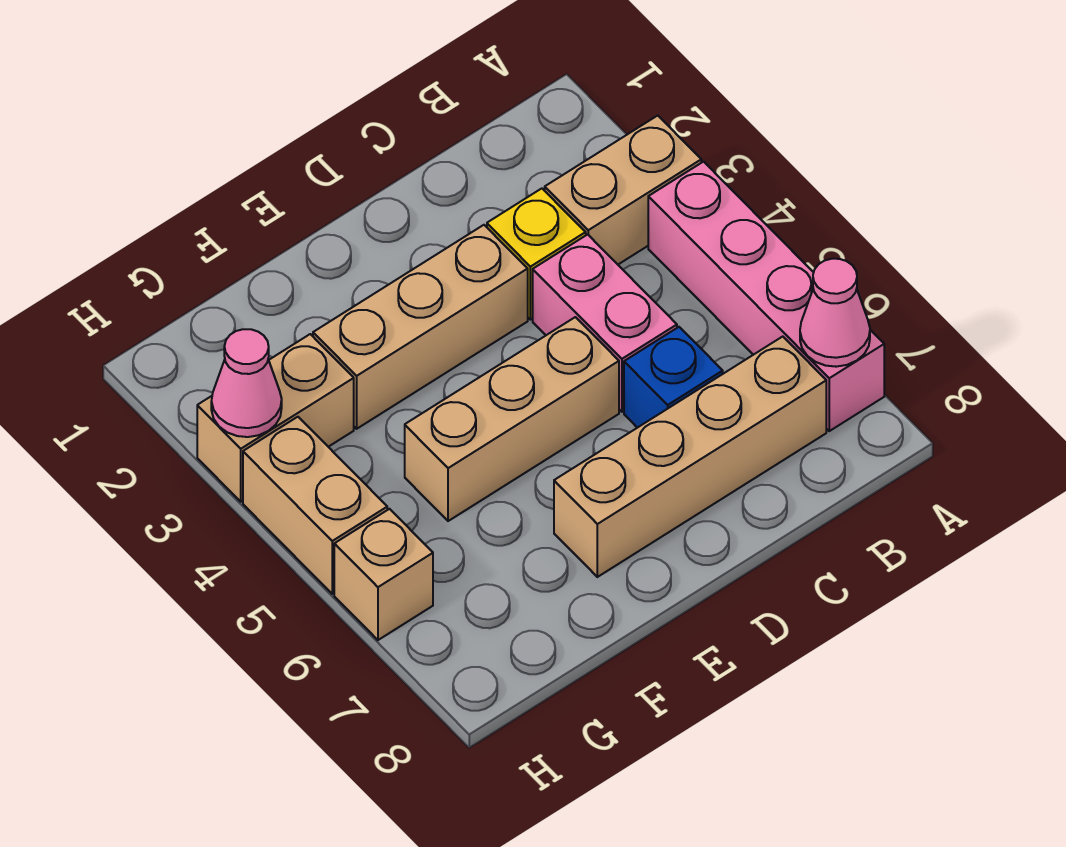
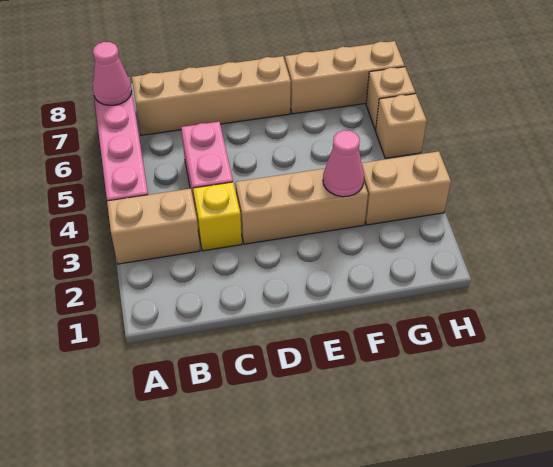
blue brick C6 level 1 -> none
tan brick D5:F5 level 1 -> tan brick F7:H7 level 1
pink cone H3 level 2 -> pink cone F3 level 2
tan brick H4:H5 level 1 -> tan brick H5 level 1

